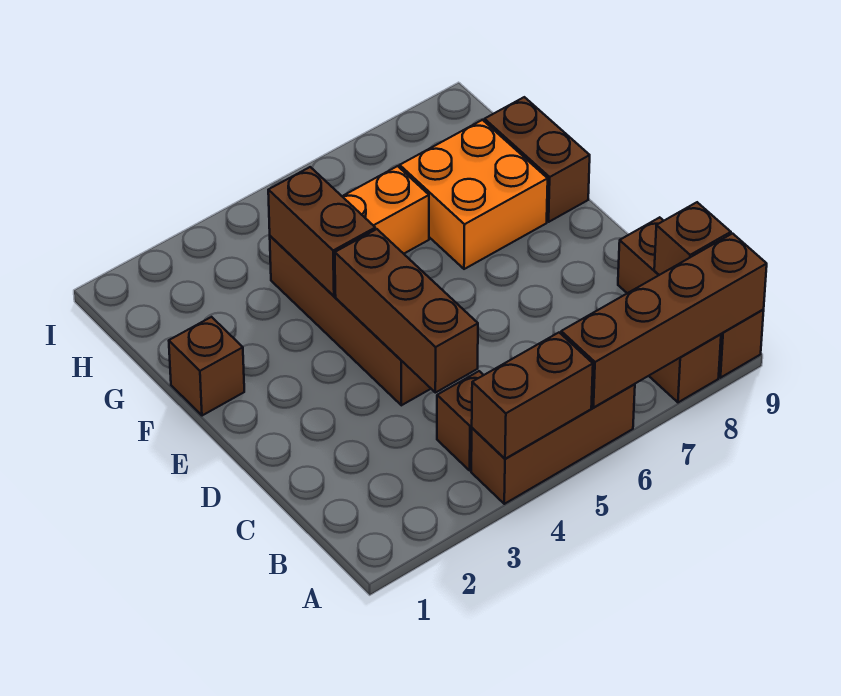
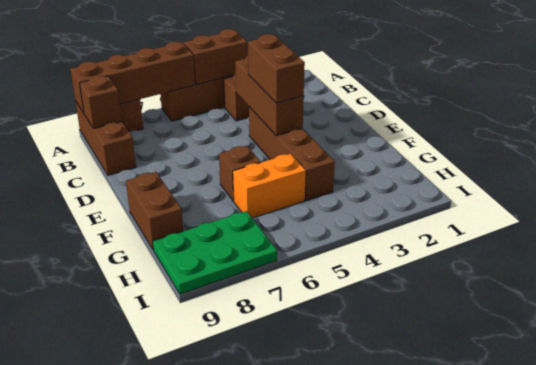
brown brick F1 level 1 -> brown brick F6 level 1
brown brick F4:G4 level 2 -> brown brick D4:E4 level 3
orange brick F7:G8 level 1 -> none
none -> green plate H7:I9 level 1

